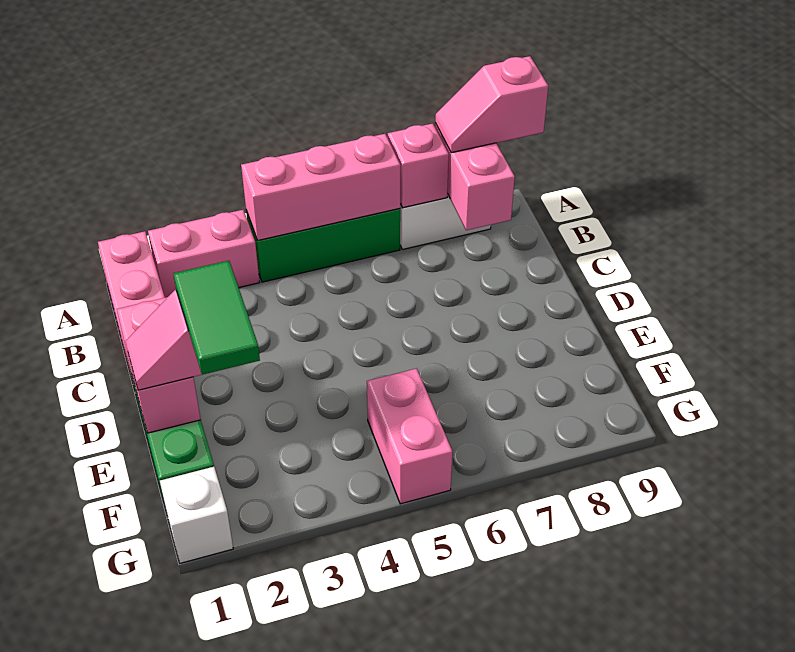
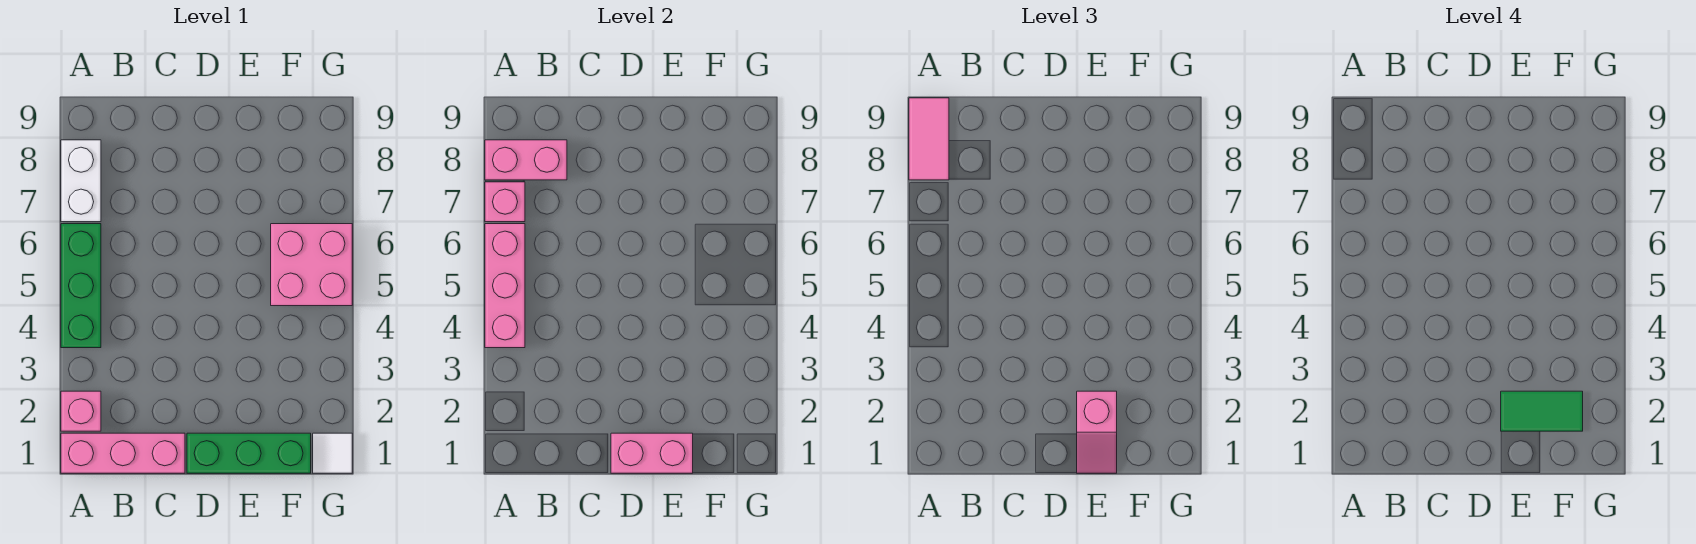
pink brick A2:A3 level 1 -> pink brick A2 level 1
pink slope A8:A9 level 3 top 9 -> pink tile A8:A9 level 3
pink brick F5:G5 level 1 -> pink brick F5:G6 level 1
white brick G1 level 1 -> white tile G1 level 1

